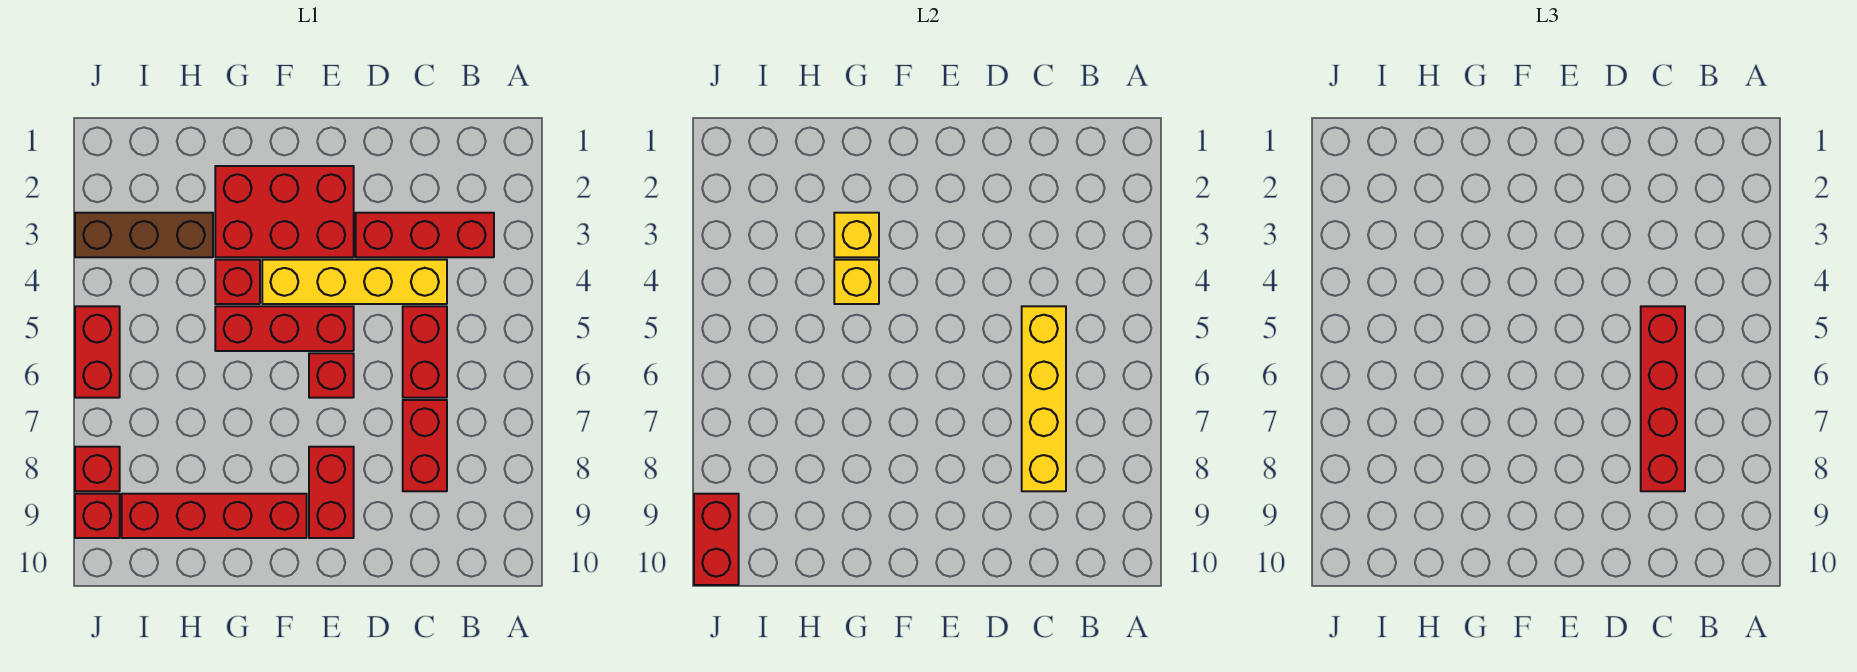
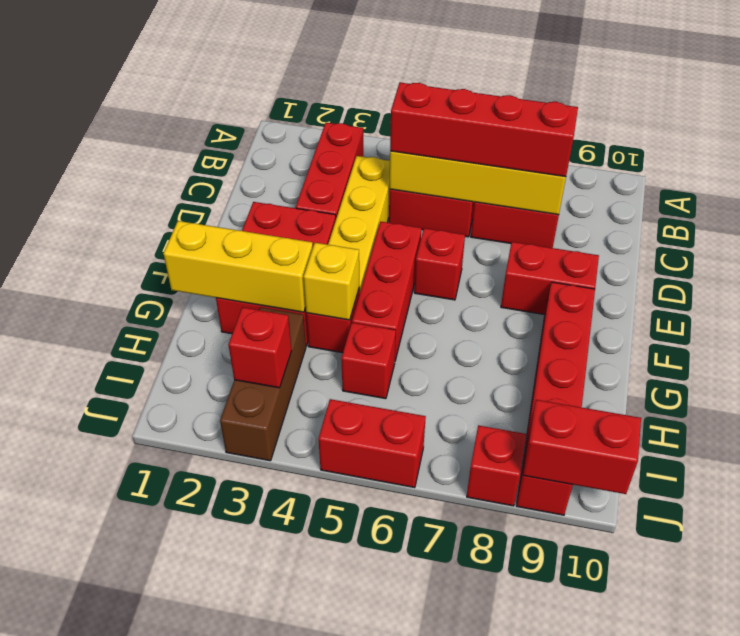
yellow brick G3 level 2 -> yellow brick G1:G3 level 2
none -> red brick H5 level 1
none -> red brick I3 level 2

